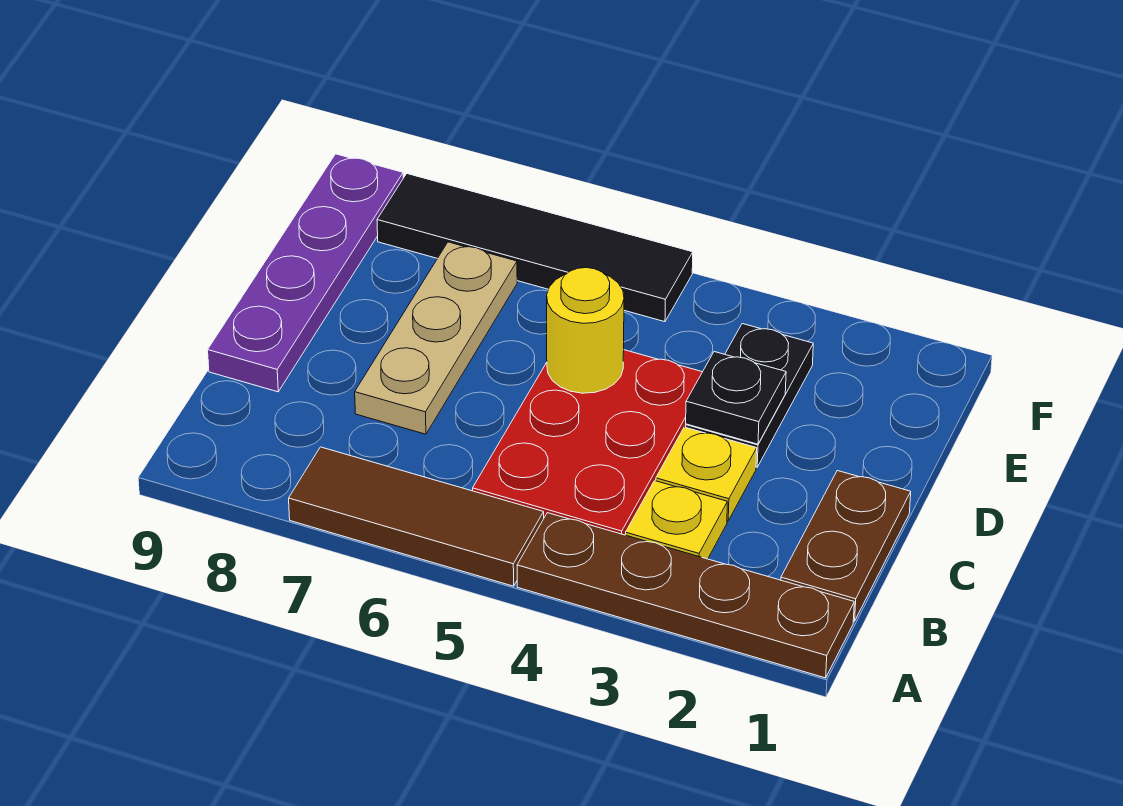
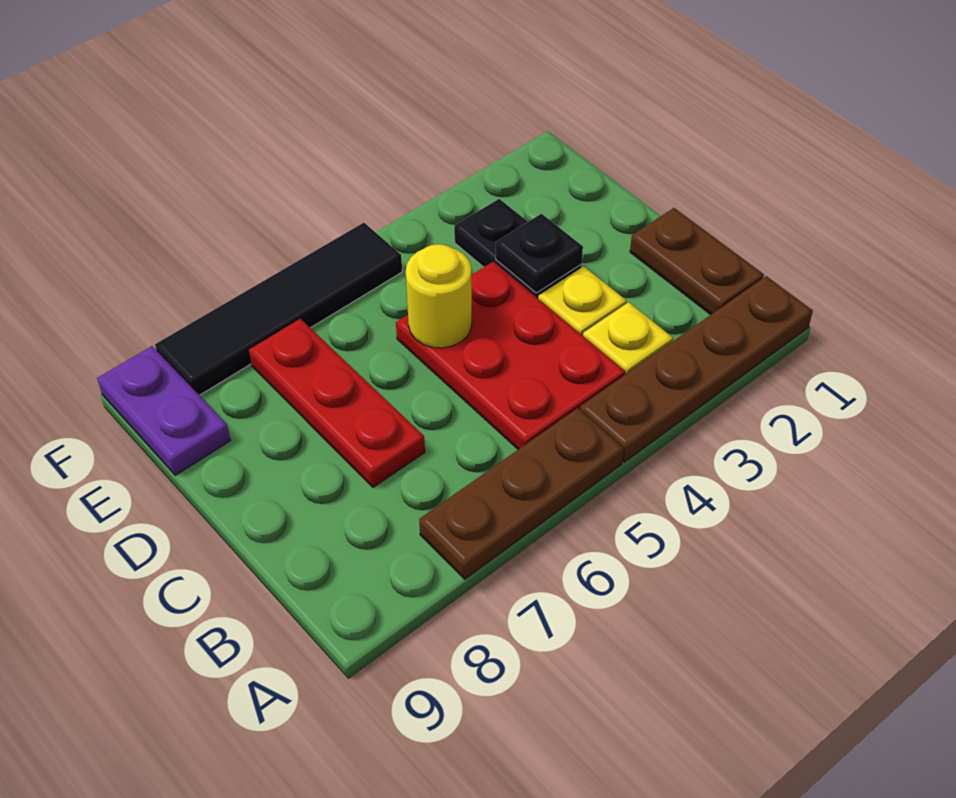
brown tile A5:A7 level 1 -> brown plate A5:A7 level 1
tan plate C7:E7 level 1 -> red plate C7:E7 level 1
purple plate C9:F9 level 1 -> purple plate E9:F9 level 1

